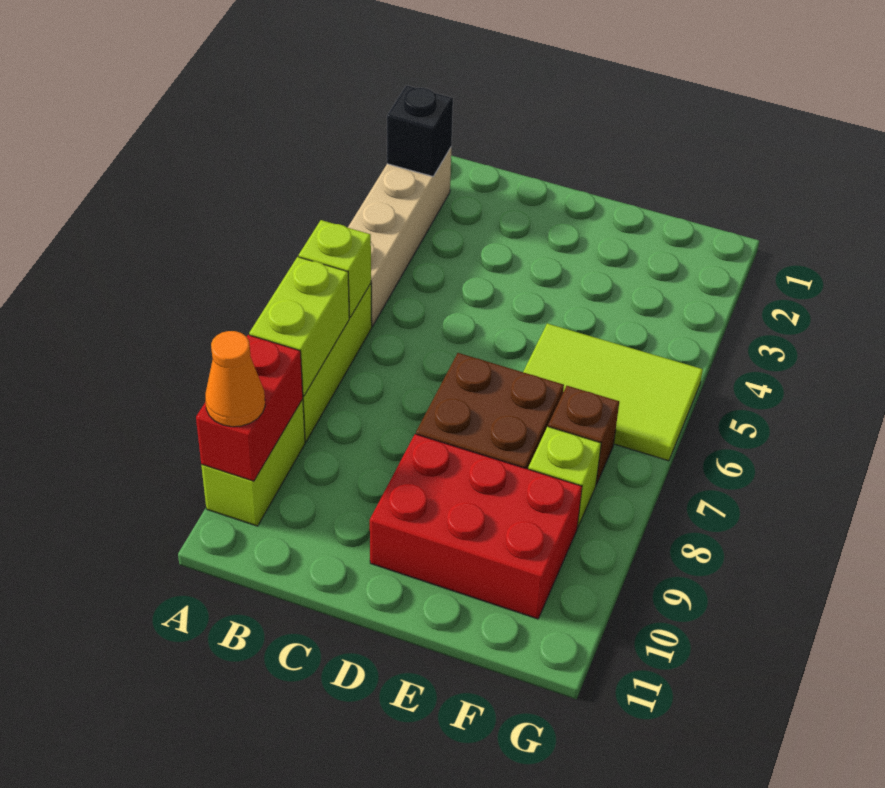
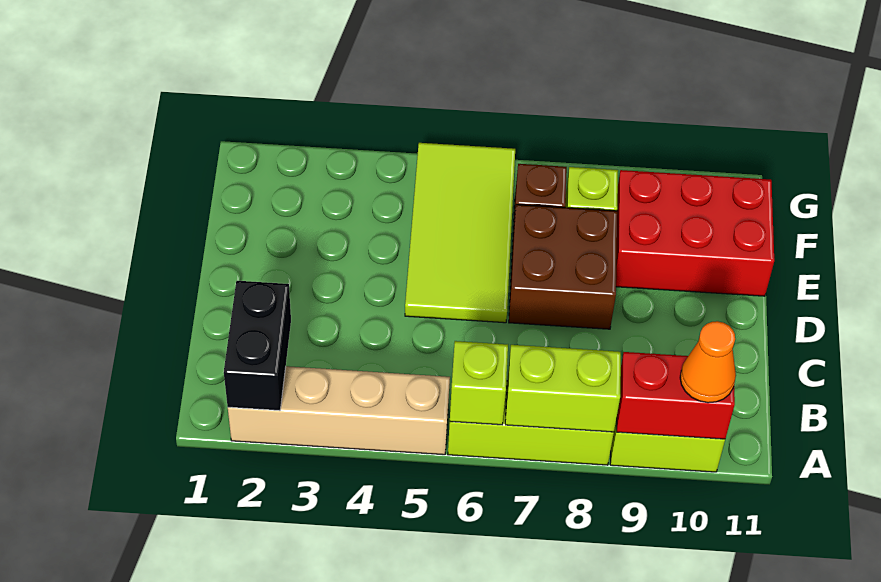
black brick A2 level 2 -> black brick A2:B2 level 2
red brick D9:F10 level 1 -> red brick E9:F11 level 1
lime tile E5:G6 level 1 -> lime tile D5:G6 level 1

